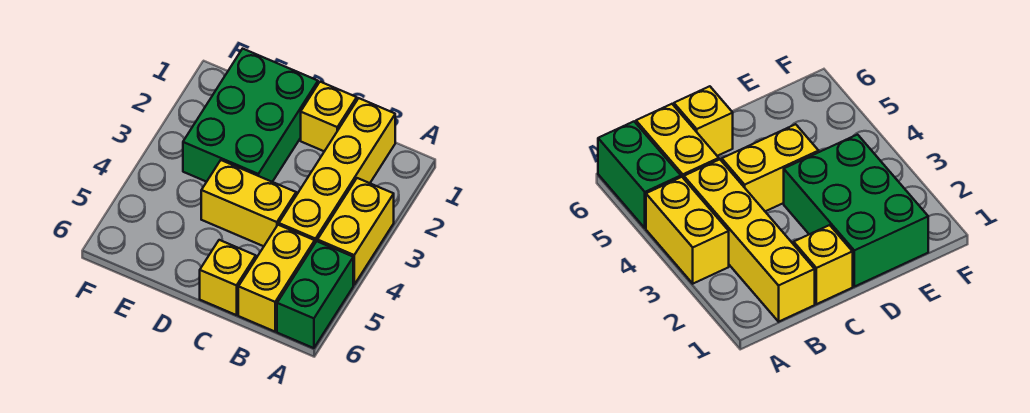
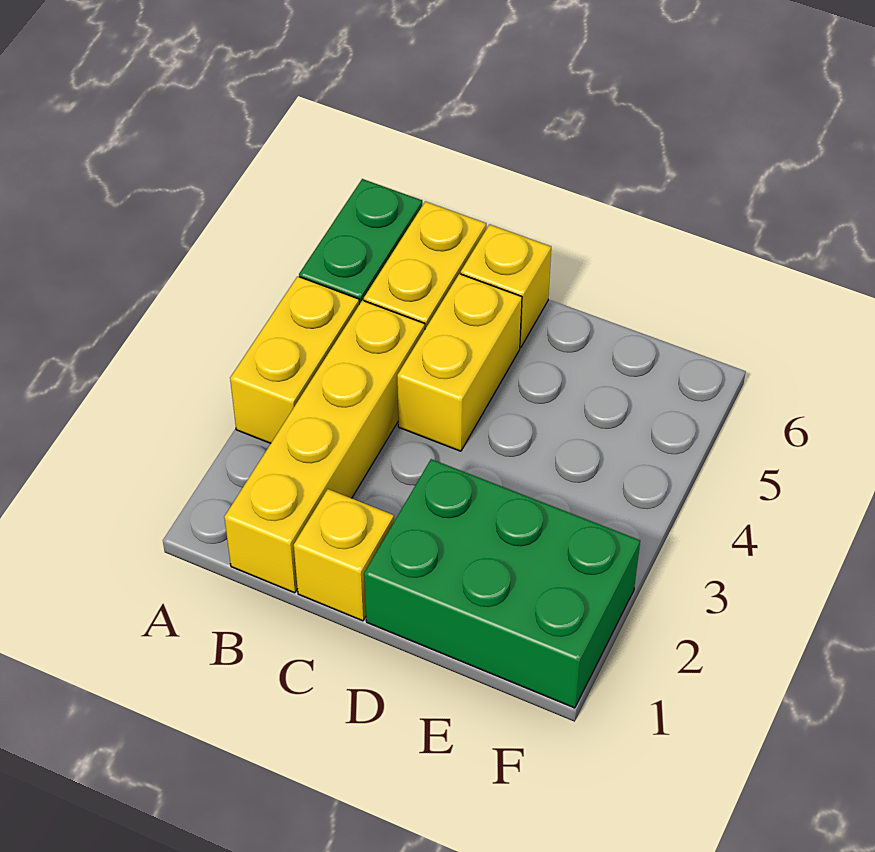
yellow brick C4:D4 level 1 -> yellow brick C4:C5 level 1
green brick D1:E3 level 1 -> green brick D1:F2 level 1

